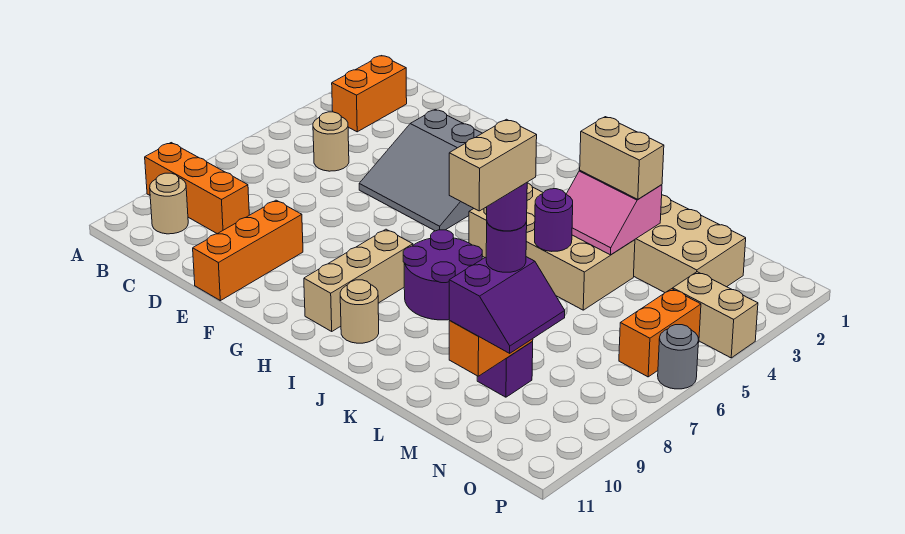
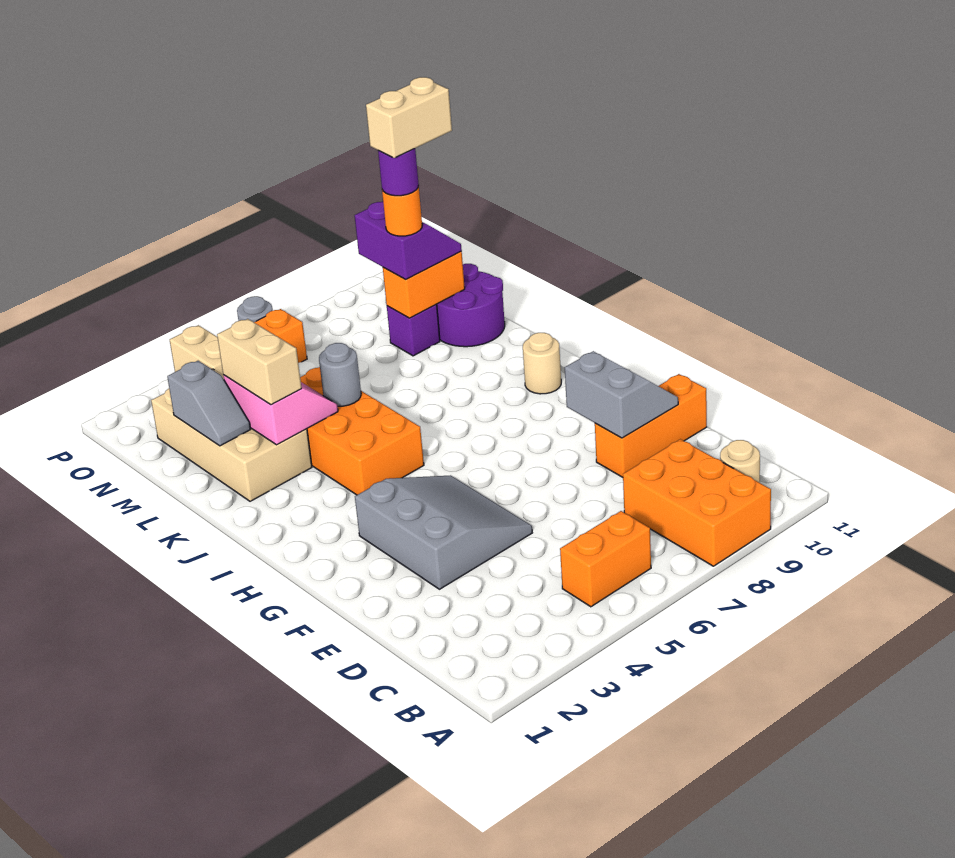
orange brick A9:C9 level 1 -> orange brick A8:C9 level 1
orange brick B2:B3 level 1 -> orange brick B5:B6 level 1
tan round brick C5 level 1 -> none
none -> grey slope E9:F10 level 2 top 9
tan brick H8:H10 level 1 -> none
tan brick I4:L5 level 1 -> orange brick I4:L5 level 1
purple round brick I7:J8 level 1 -> purple round brick L10:M11 level 1
purple round brick K5 level 2 -> grey round brick K5 level 2
none -> grey slope L2:M2 level 2 top M
purple slope M9:N10 level 3 top M -> purple slope M9:N10 level 3 top 9
purple round brick M9 level 4 -> orange round brick M9 level 4

